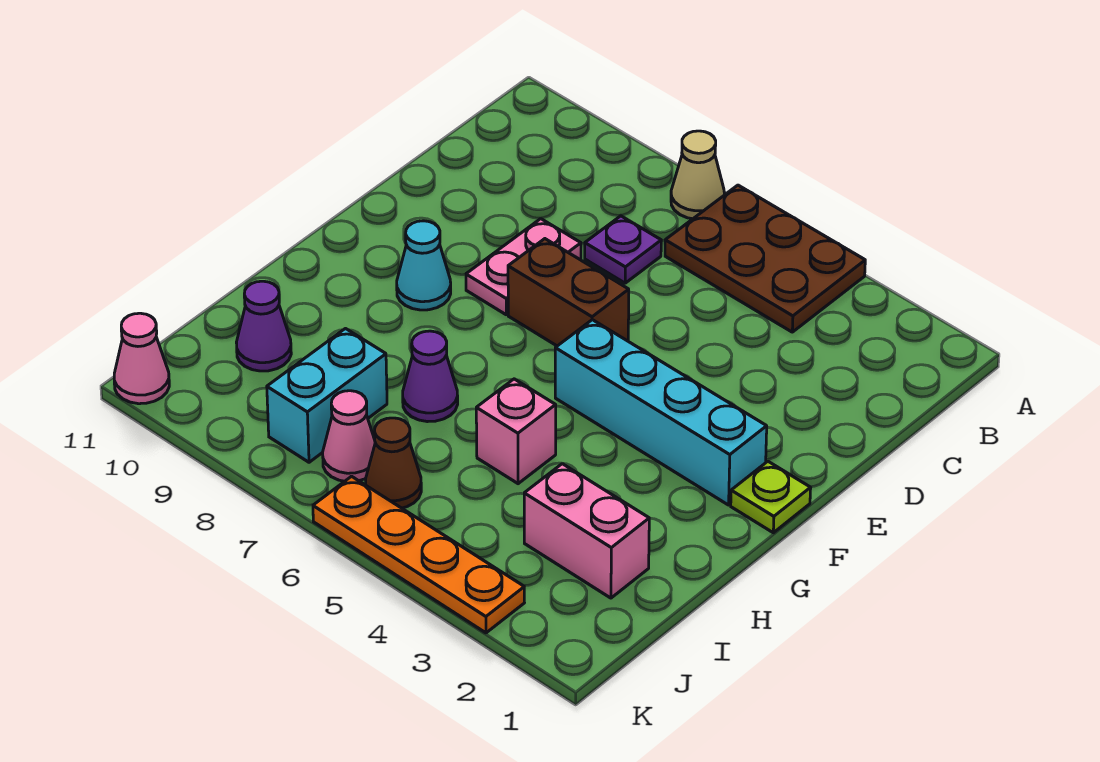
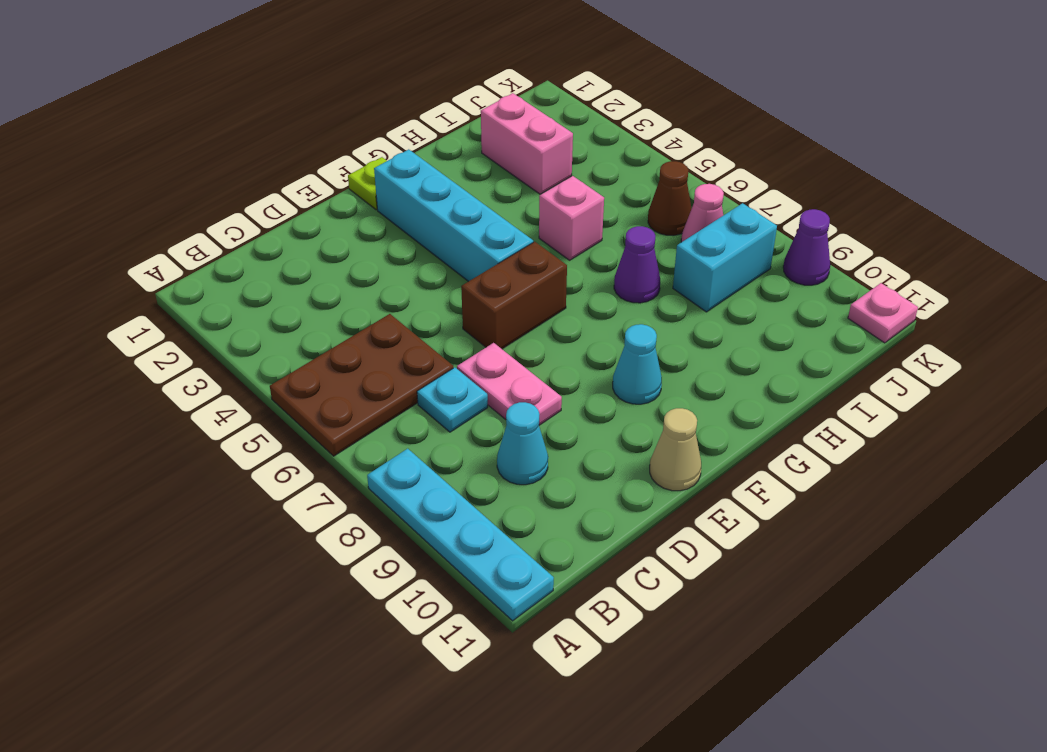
brown plate A4:B6 level 1 -> brown plate A5:C6 level 1
tan cone A7 level 1 -> tan cone E11 level 1
none -> cyan plate A8:A11 level 1
purple plate C7 level 1 -> cyan plate C7 level 1
none -> cyan cone C9 level 1
pink plate D8:E8 level 1 -> pink plate D7:D8 level 1
brown brick E6:E7 level 1 -> brown brick E6:F6 level 1
purple cone I10 level 1 -> purple cone K9 level 1
orange plate K3:K6 level 1 -> none
pink cone K11 level 1 -> pink plate K11 level 1

